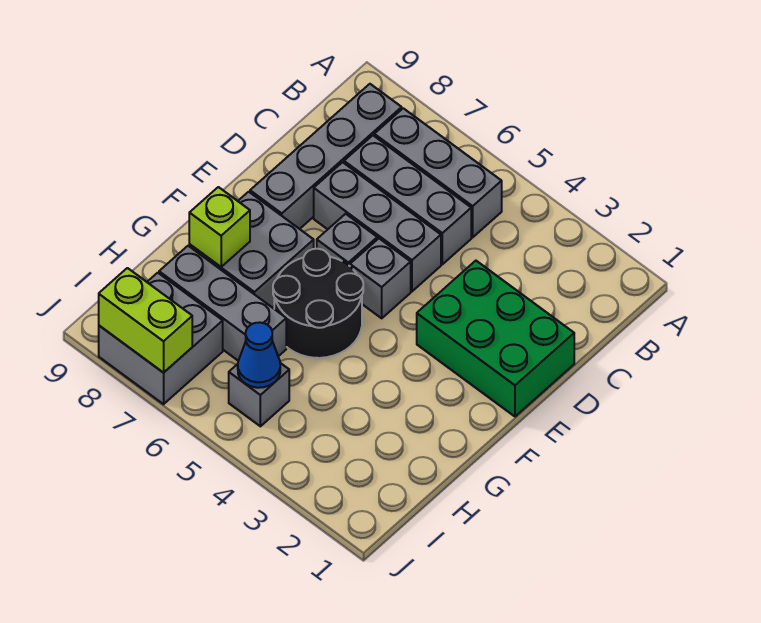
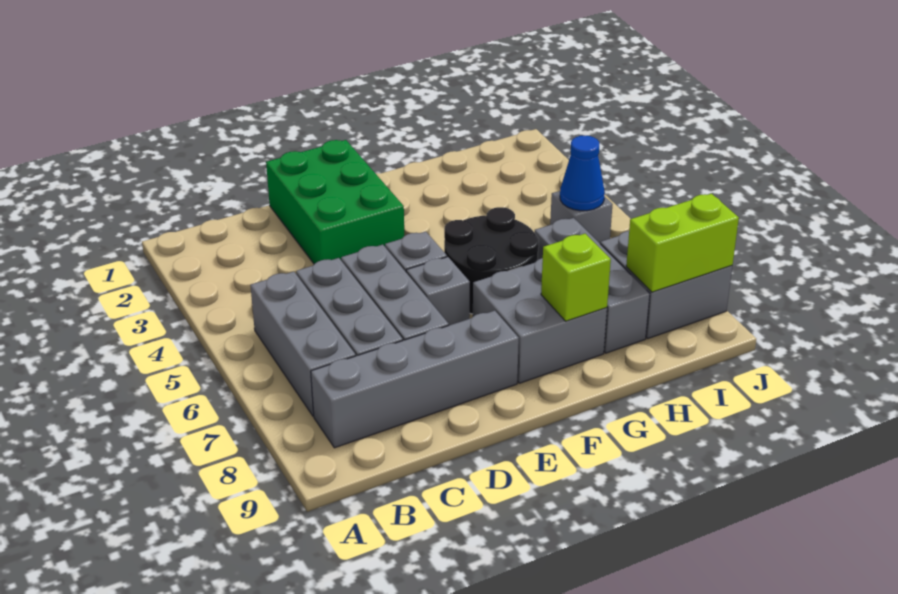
lime brick J7:J8 level 2 -> lime brick I8:J8 level 2

